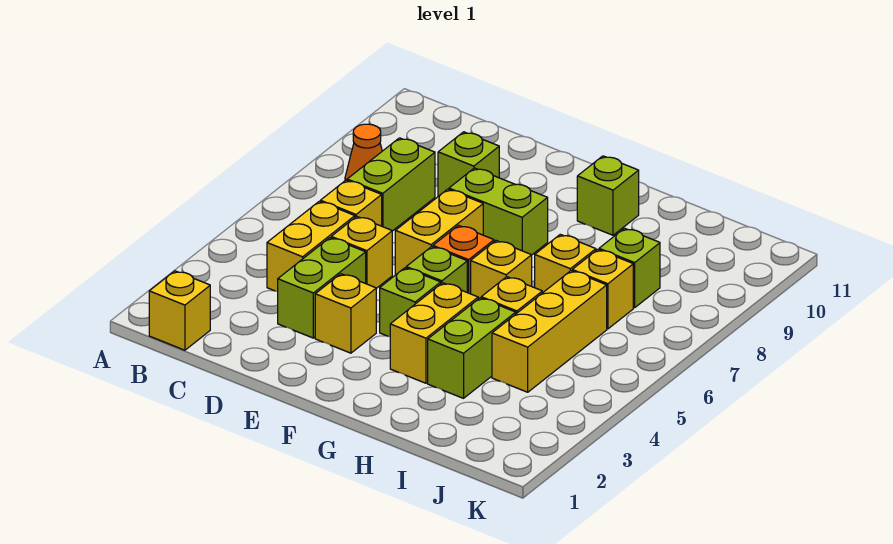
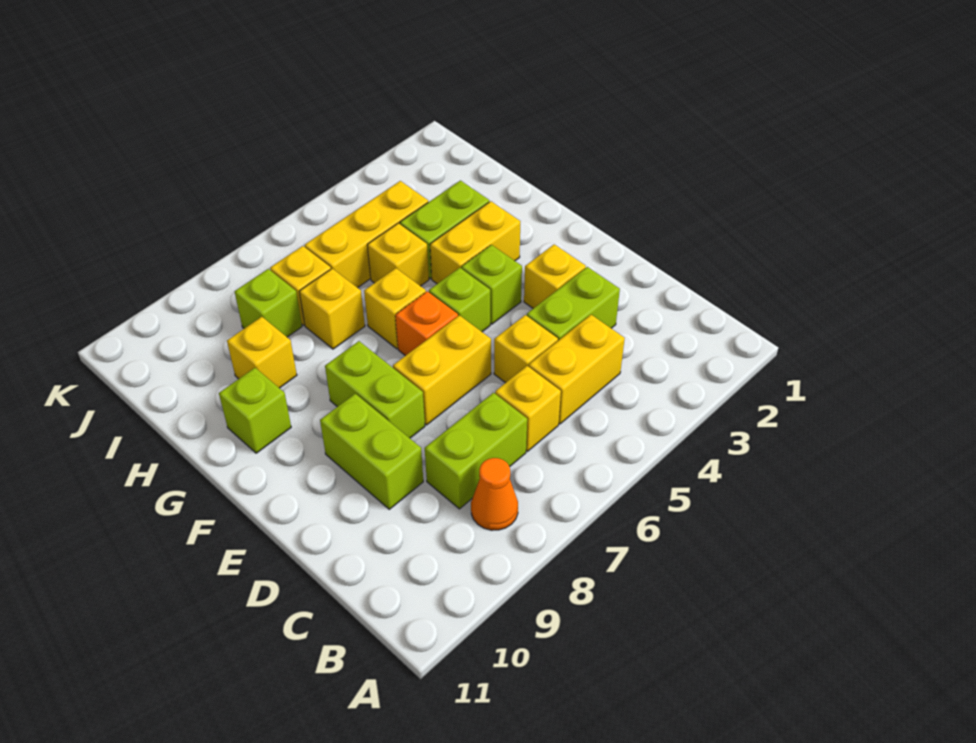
yellow brick B1 level 1 -> yellow brick H9 level 1
lime brick D9 level 1 -> lime brick D9:E9 level 1

